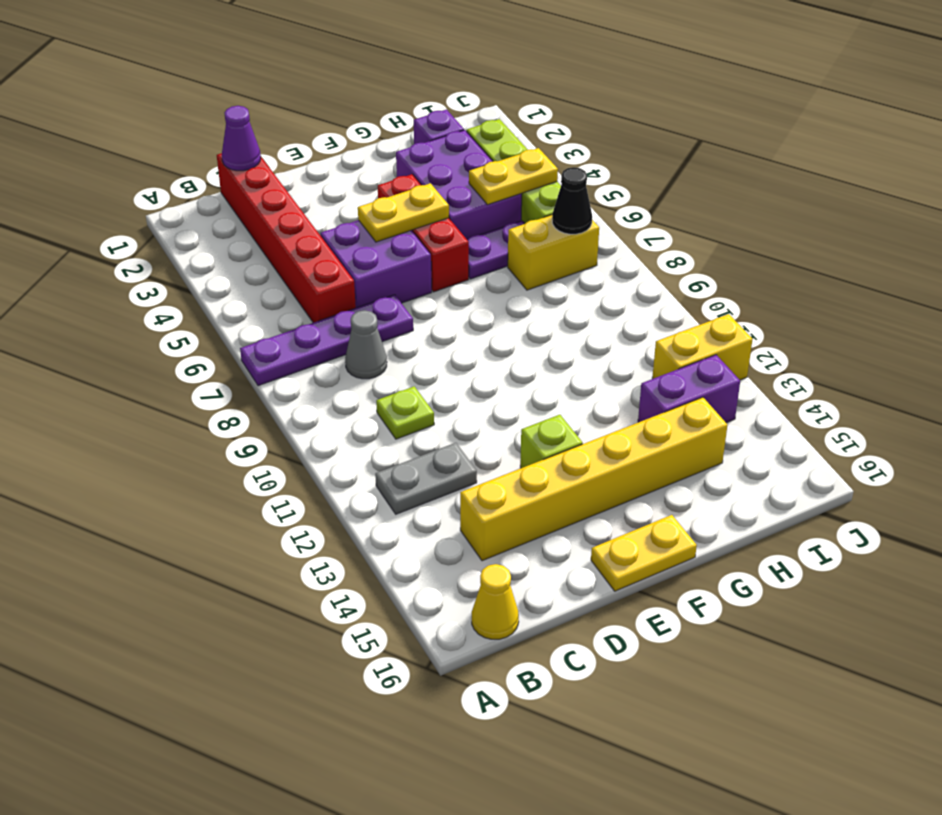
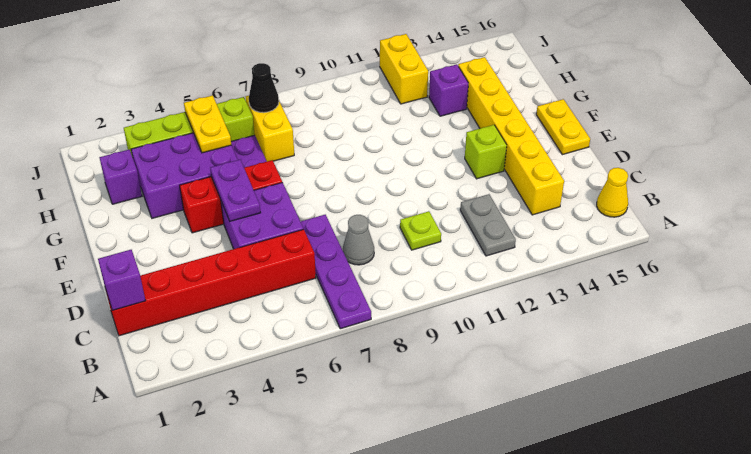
purple cone C1 level 2 -> purple brick C1 level 2
yellow plate E5:F5 level 2 -> purple plate E5:F5 level 2
purple brick H13:I13 level 1 -> purple brick H13 level 1

